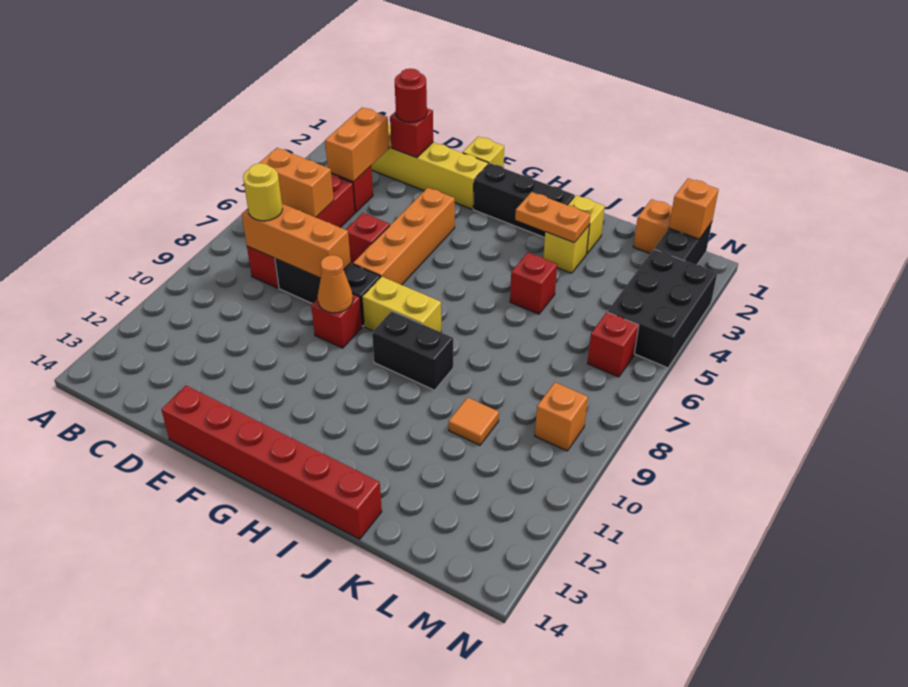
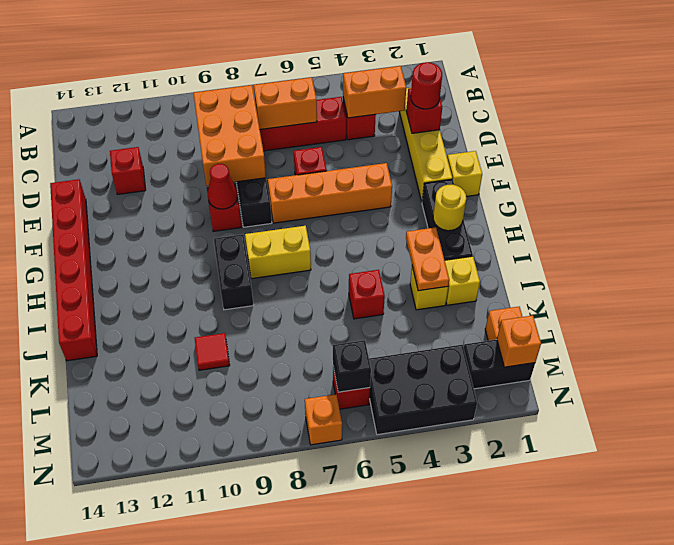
orange brick B6:C6 level 2 -> orange brick C6:C7 level 2
orange brick C8:E8 level 2 -> orange brick C8:E9 level 2
yellow round brick C8 level 3 -> yellow round brick H2 level 2
none -> red brick D12 level 1
orange cone F9 level 2 -> red cone F9 level 2
yellow brick G8:H8 level 1 -> yellow brick H7:H8 level 1
orange tile K10 level 1 -> red tile K10 level 1
none -> black brick M6 level 2
orange brick M9 level 1 -> orange brick N7 level 1

